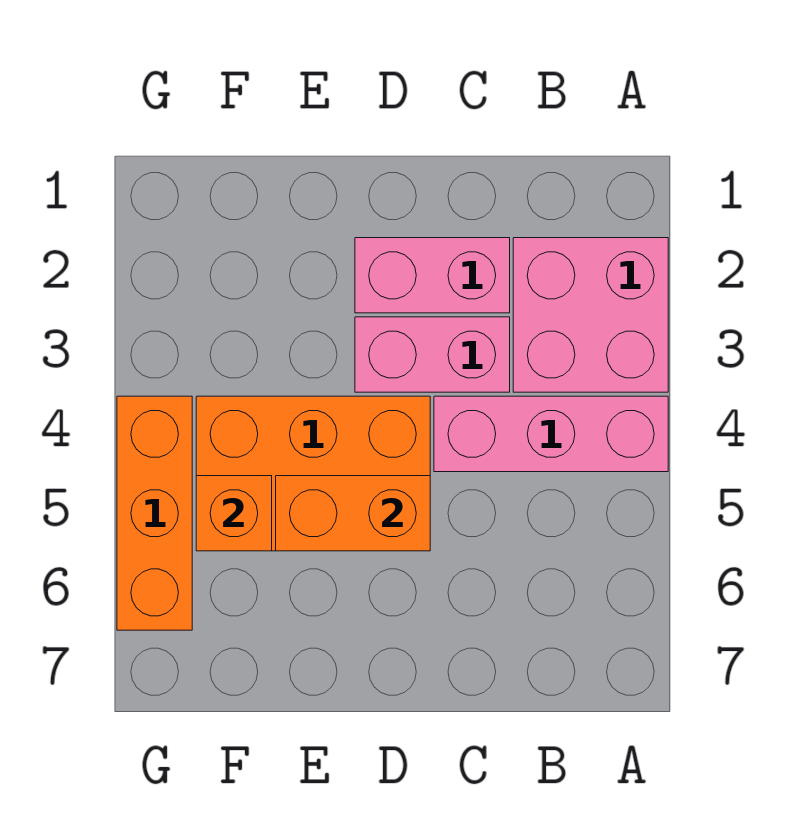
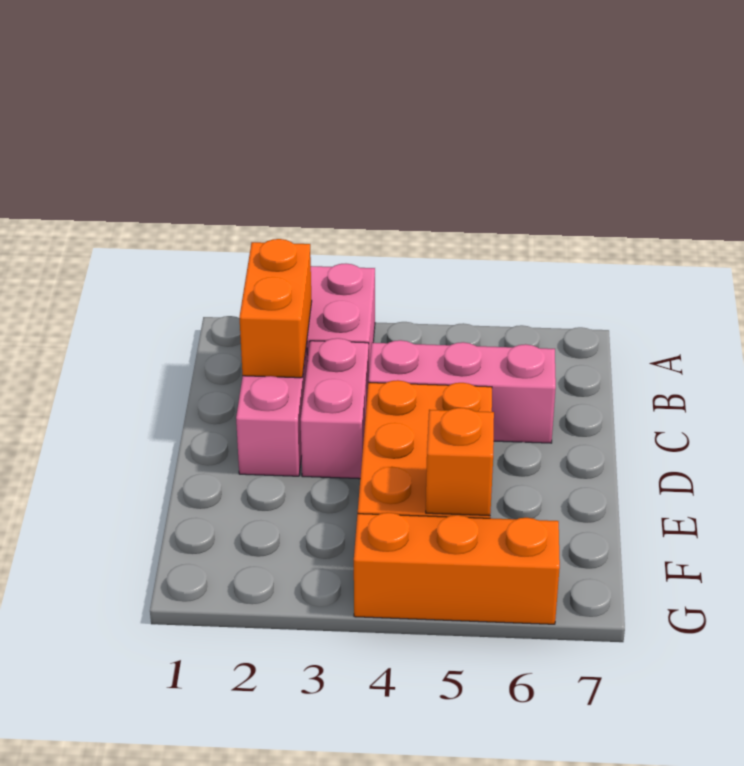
pink brick A4:C4 level 1 -> pink brick C4:C6 level 1
orange brick D5:E5 level 2 -> orange brick B2:C2 level 2

